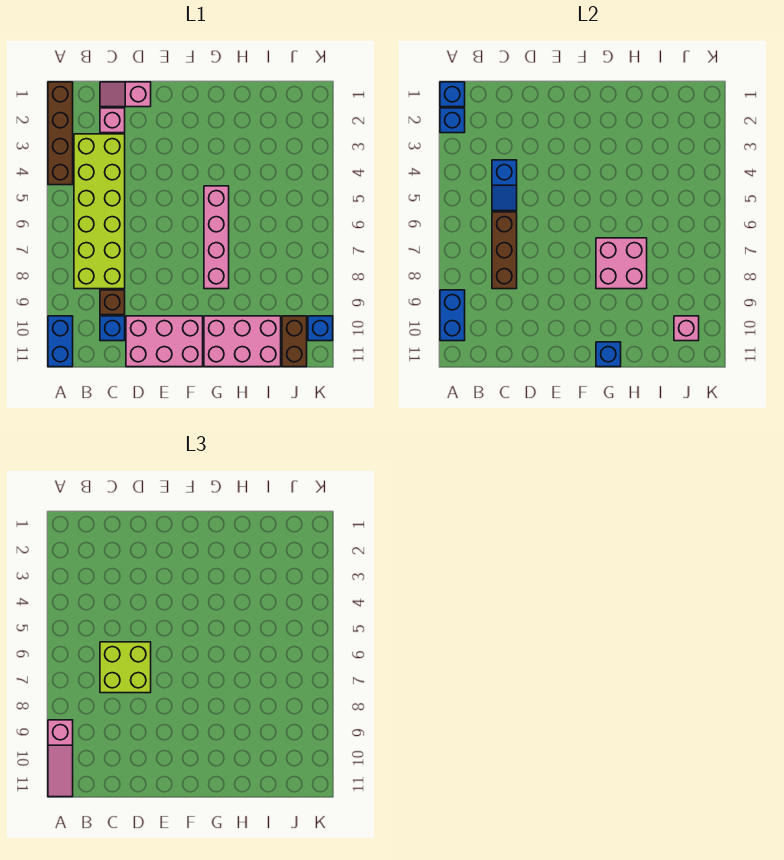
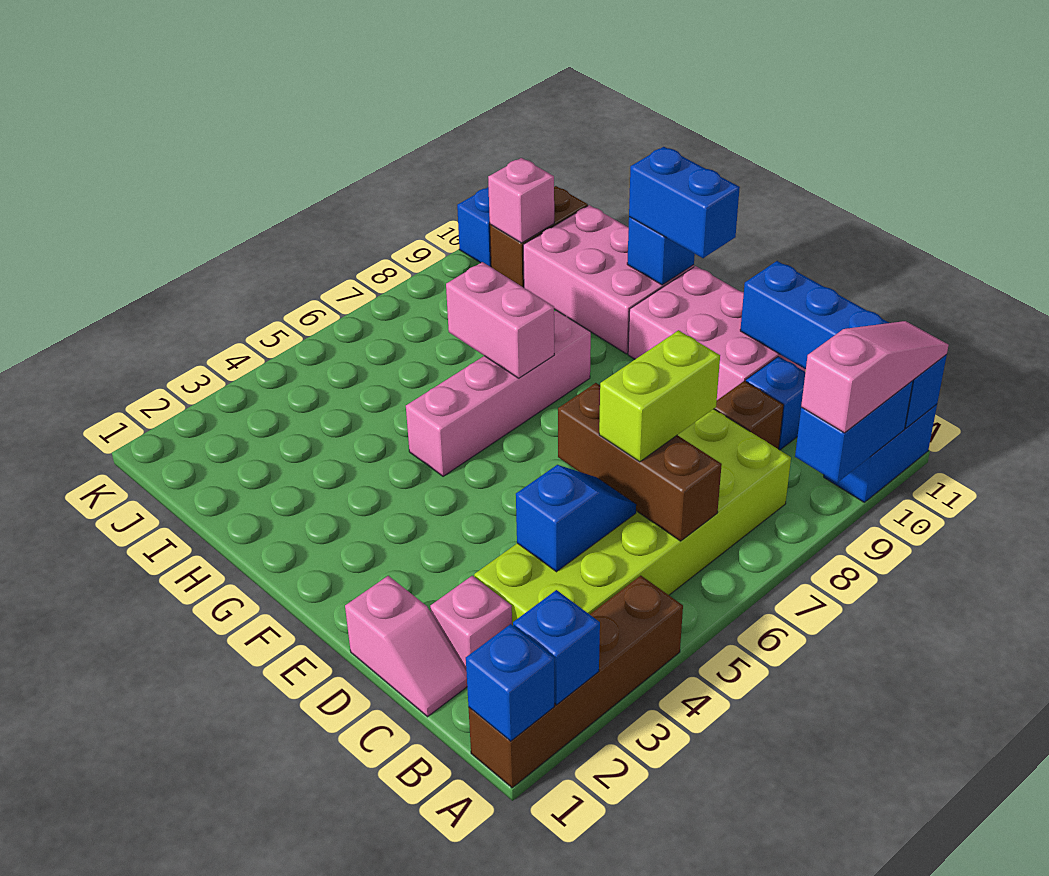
none -> blue brick A11:D11 level 2
brown brick C6:C8 level 2 -> brown brick B6:D6 level 2
lime brick C6:D7 level 3 -> lime brick C6:C7 level 3
none -> blue brick F11:G11 level 3
pink brick G7:H8 level 2 -> pink brick G7:H7 level 2

